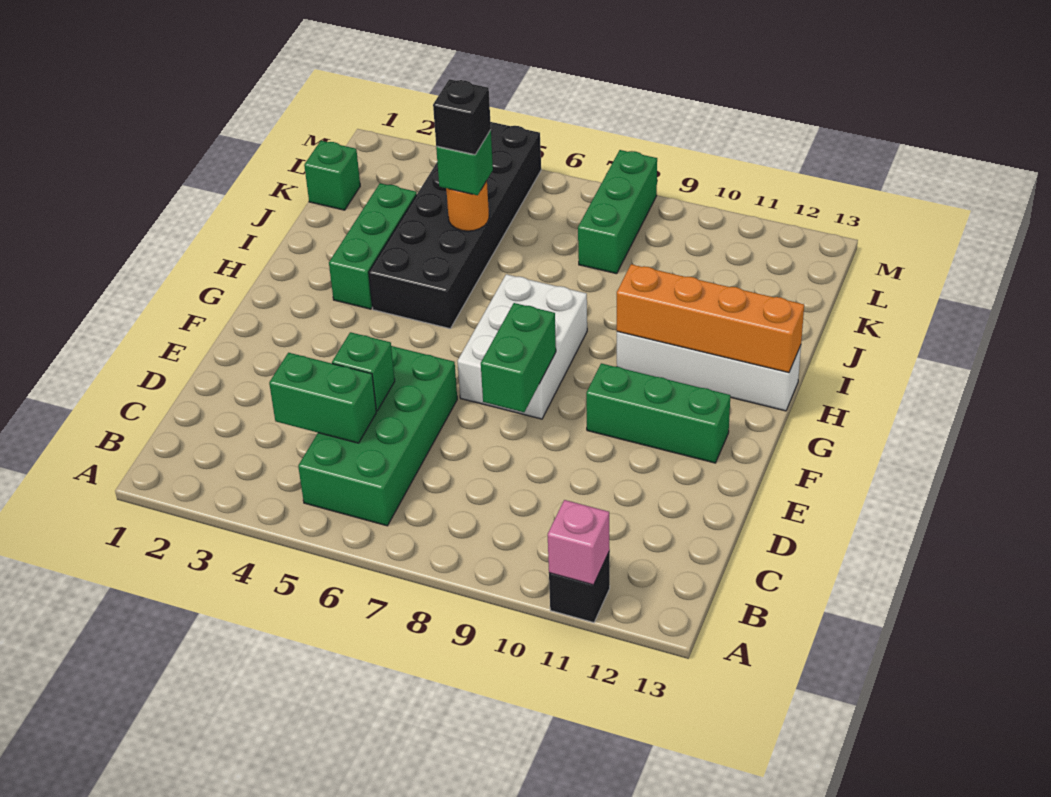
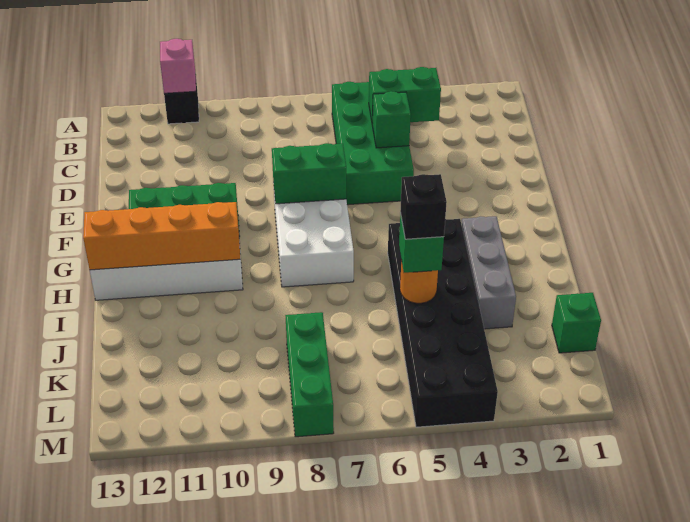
green brick E8:F8 level 2 -> green brick F7:F8 level 2
green brick H3:J3 level 1 -> grey brick H3:J3 level 1

